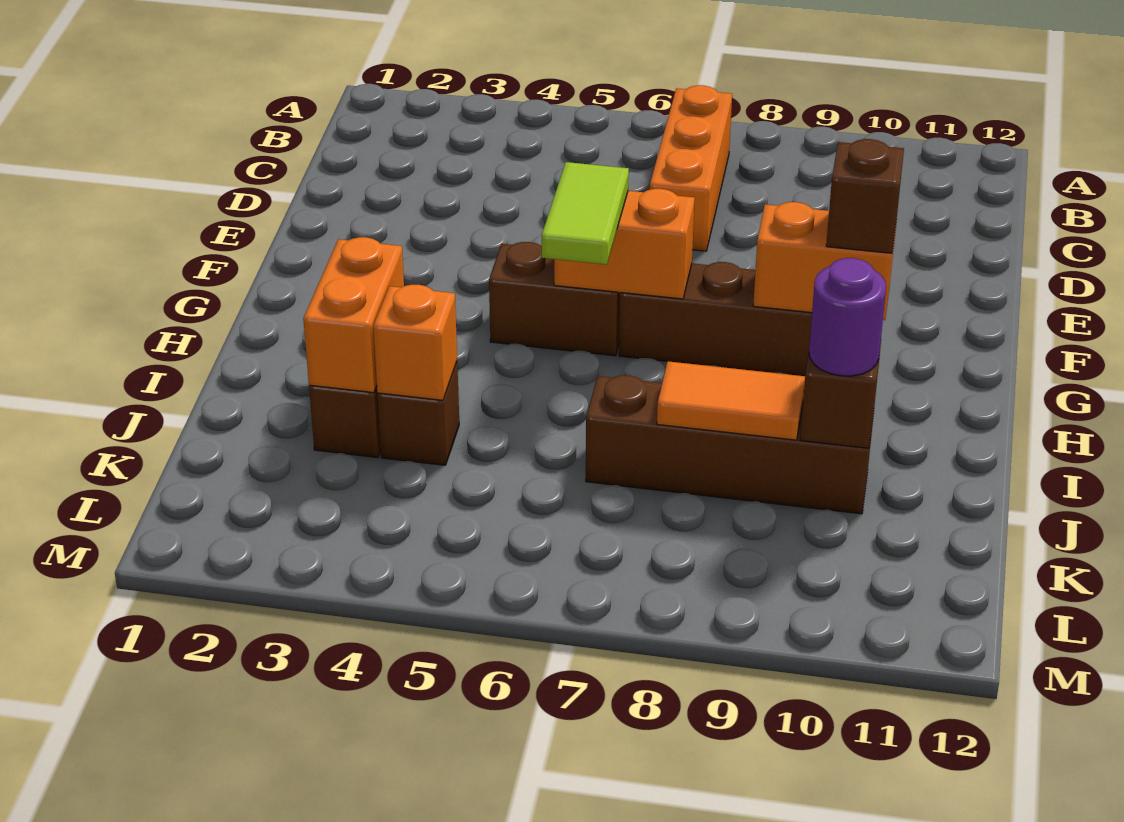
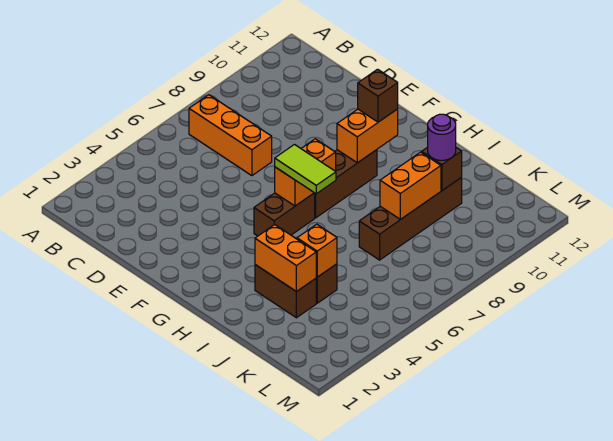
orange tile J8:J9 level 2 -> orange brick J8:J9 level 2

